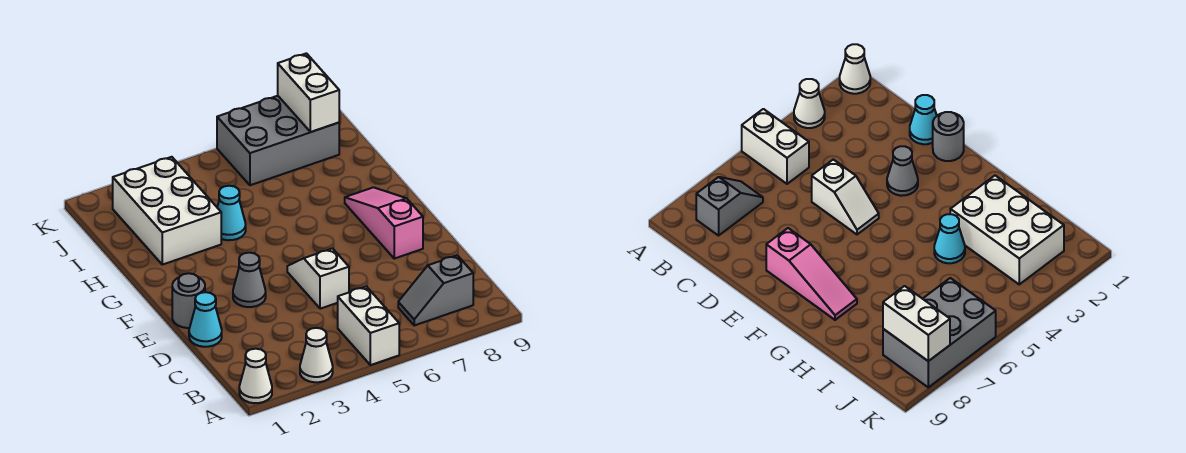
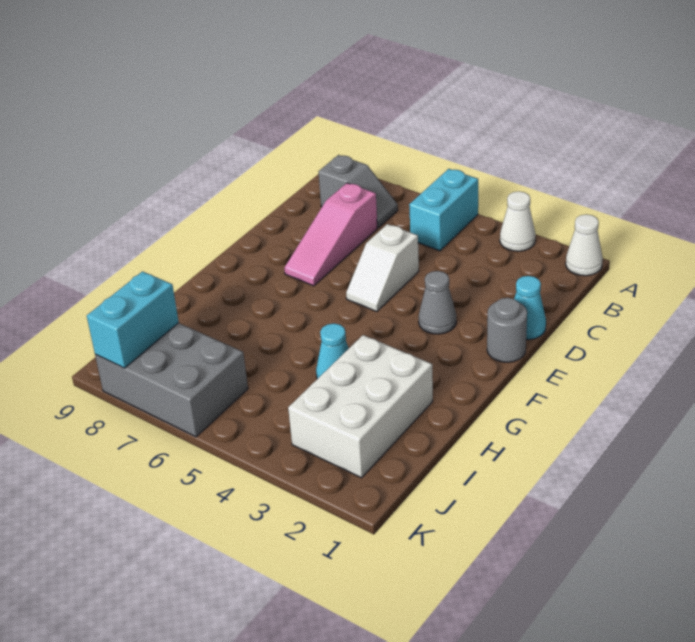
white brick A5:B5 level 1 -> cyan brick A5:B5 level 1
pink slope E8:G8 level 1 top E -> pink slope C7:E7 level 1 top C
white brick J8:K8 level 2 -> cyan brick J8:K8 level 2

